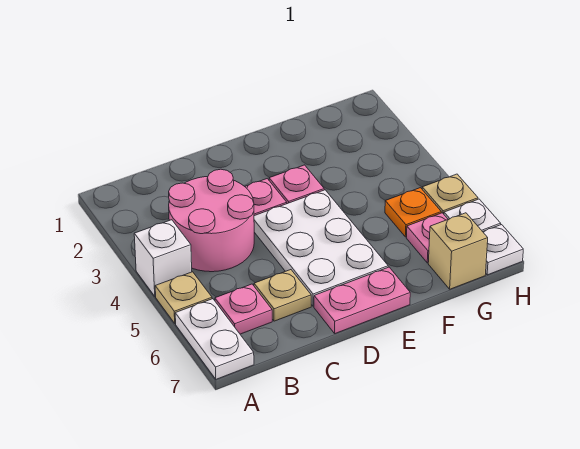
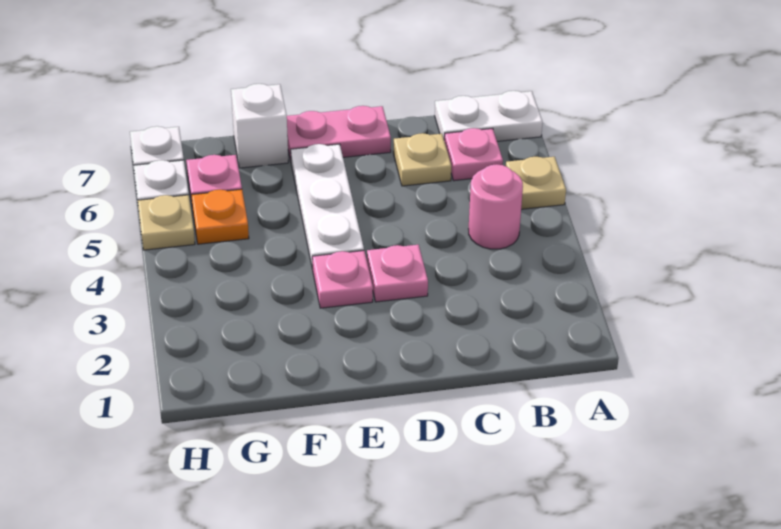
white brick A4 level 1 -> white brick F7 level 1
white plate A6:A7 level 1 -> white plate A7:B7 level 1
pink round brick B3:C4 level 1 -> pink round brick B4 level 1
white plate D4:E6 level 1 -> white plate E4:E6 level 1
tan brick G7 level 1 -> none

